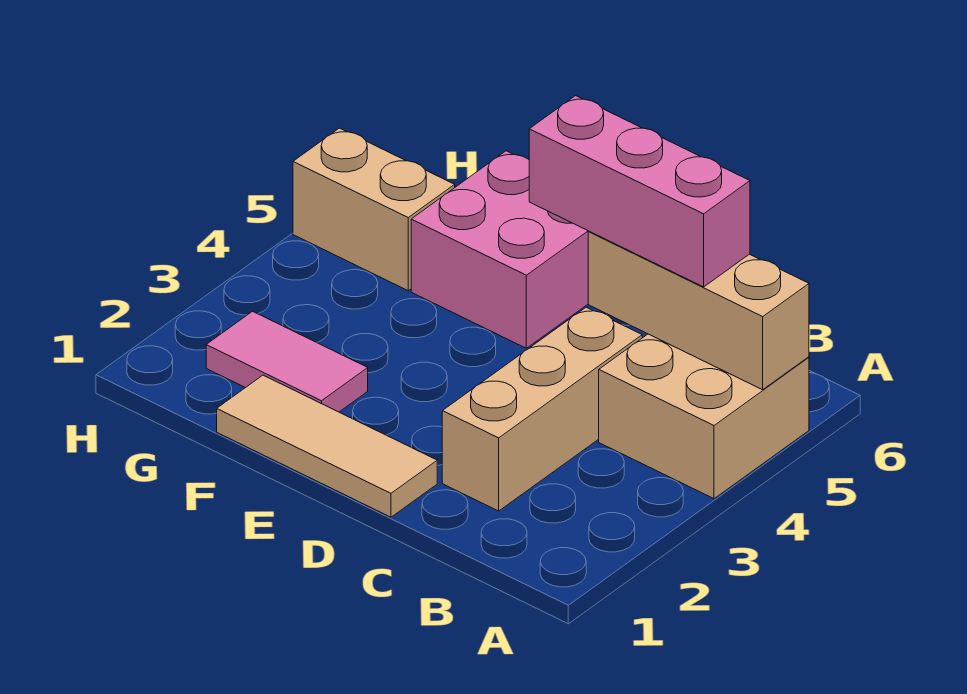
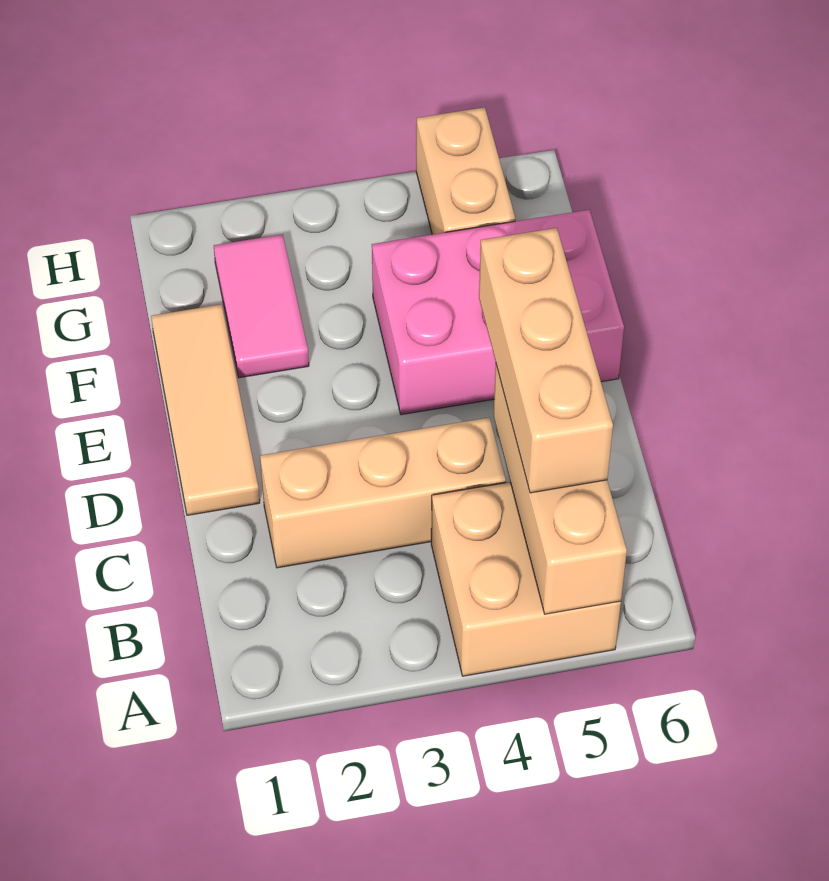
pink brick B5:D5 level 3 -> tan brick B5:D5 level 3
pink brick E5:F6 level 1 -> pink brick E4:F6 level 1

